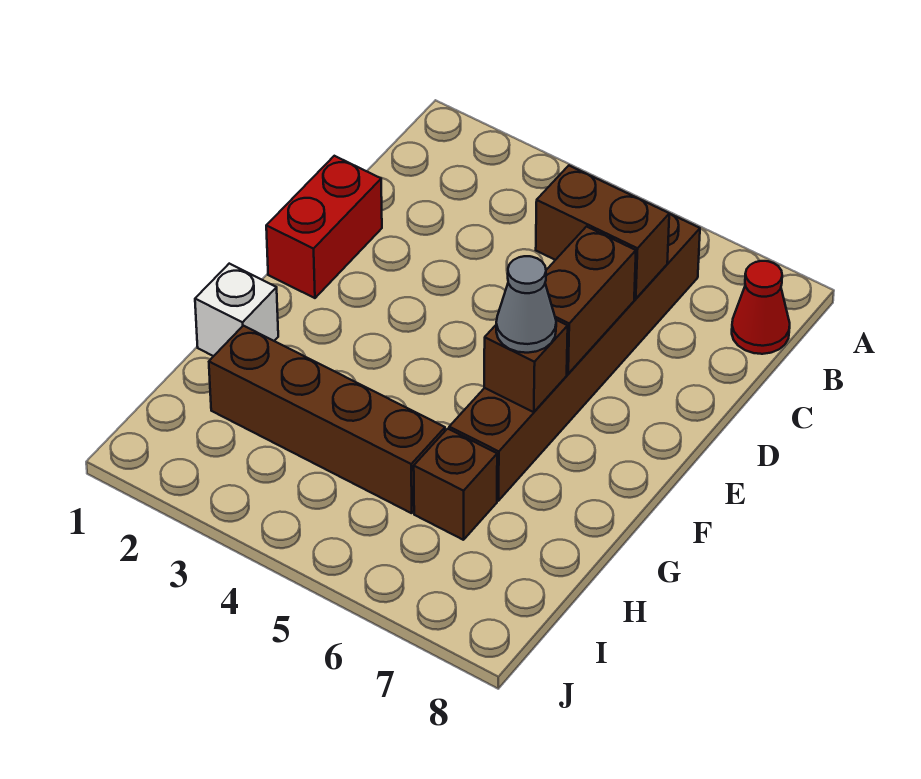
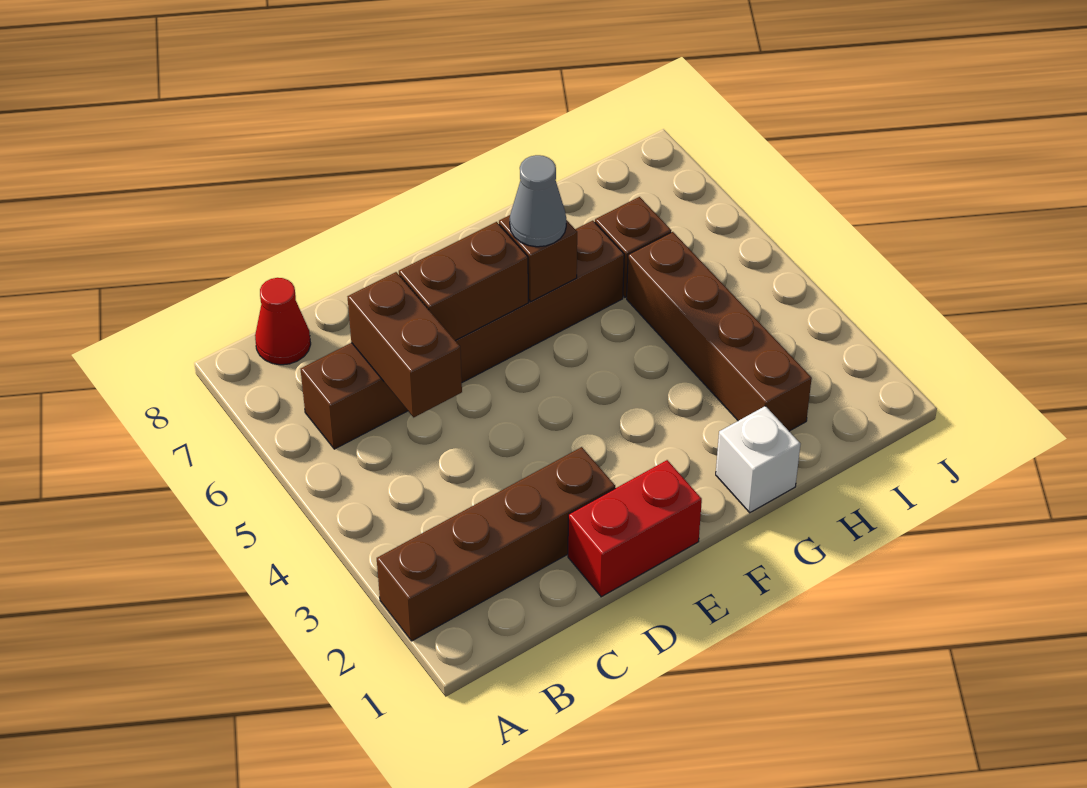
none -> brown brick A2:D2 level 1

